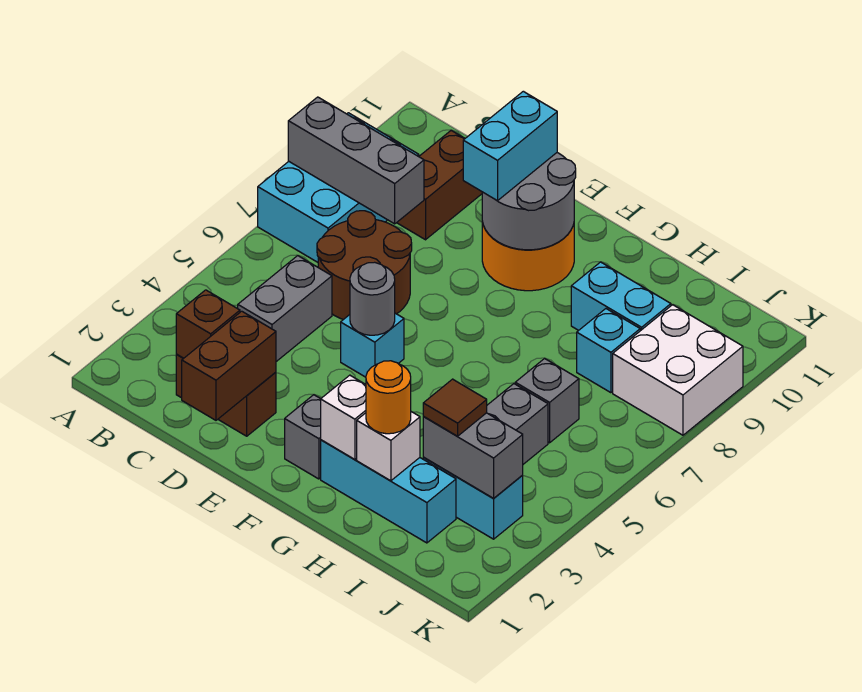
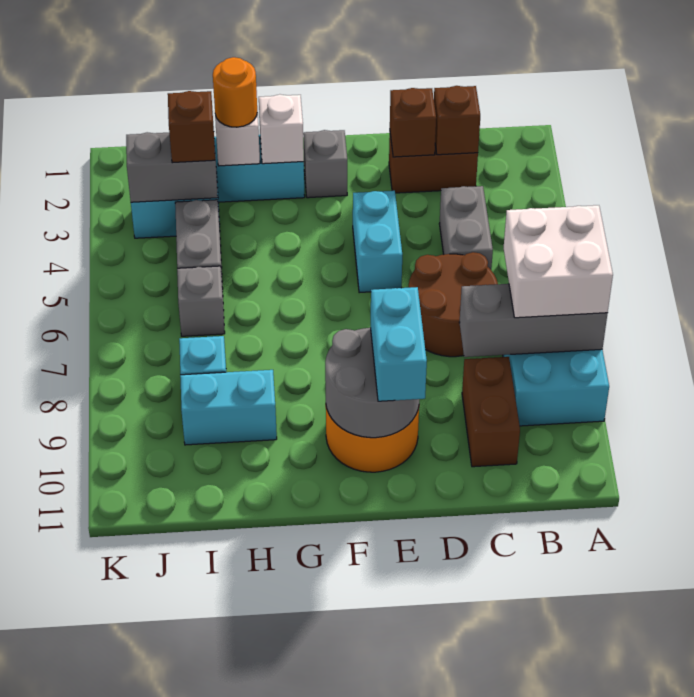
brown brick D1:D2 level 2 -> brown brick D2 level 2
cyan brick E5 level 1 -> cyan brick E4:E5 level 1
grey round brick E5 level 2 -> none
brown tile I3 level 3 -> brown brick I3 level 3
white brick J8:K9 level 1 -> white brick A7:B8 level 3

